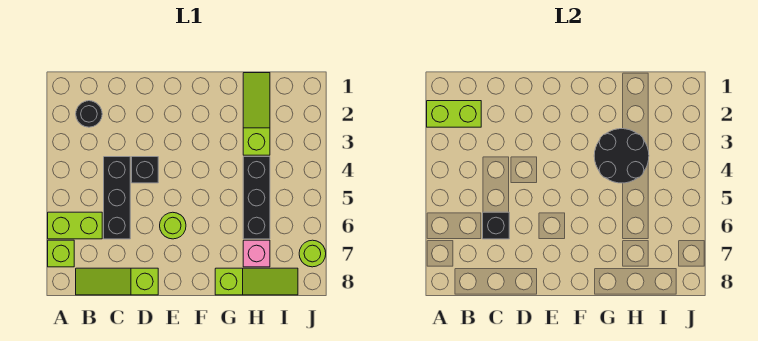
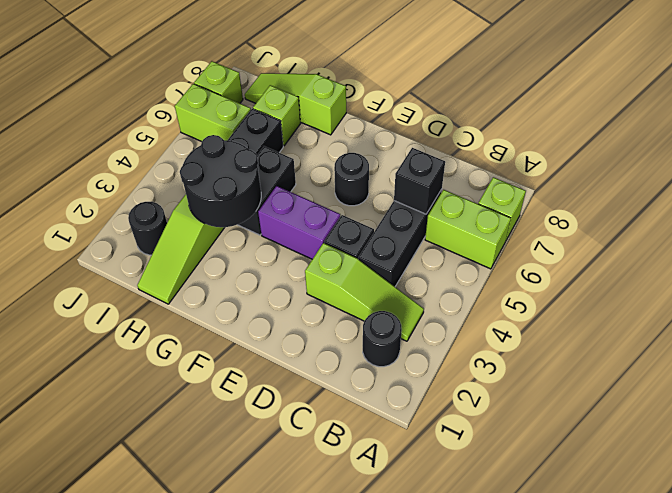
lime brick A2:B2 level 2 -> lime brick I6:J6 level 1
lime slope B8:D8 level 1 top D -> lime slope B3:D3 level 1 top D
none -> purple brick E4:F4 level 1
lime round brick E6 level 1 -> black round brick E6 level 1
none -> black brick G4:G5 level 1
pink brick H7 level 1 -> lime brick H7 level 1
none -> black round brick I2 level 1
lime round brick J7 level 1 -> lime brick J7 level 1

